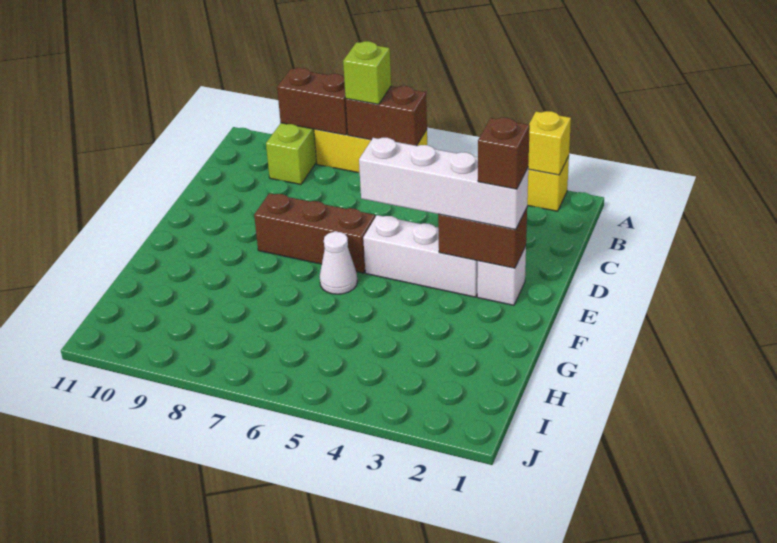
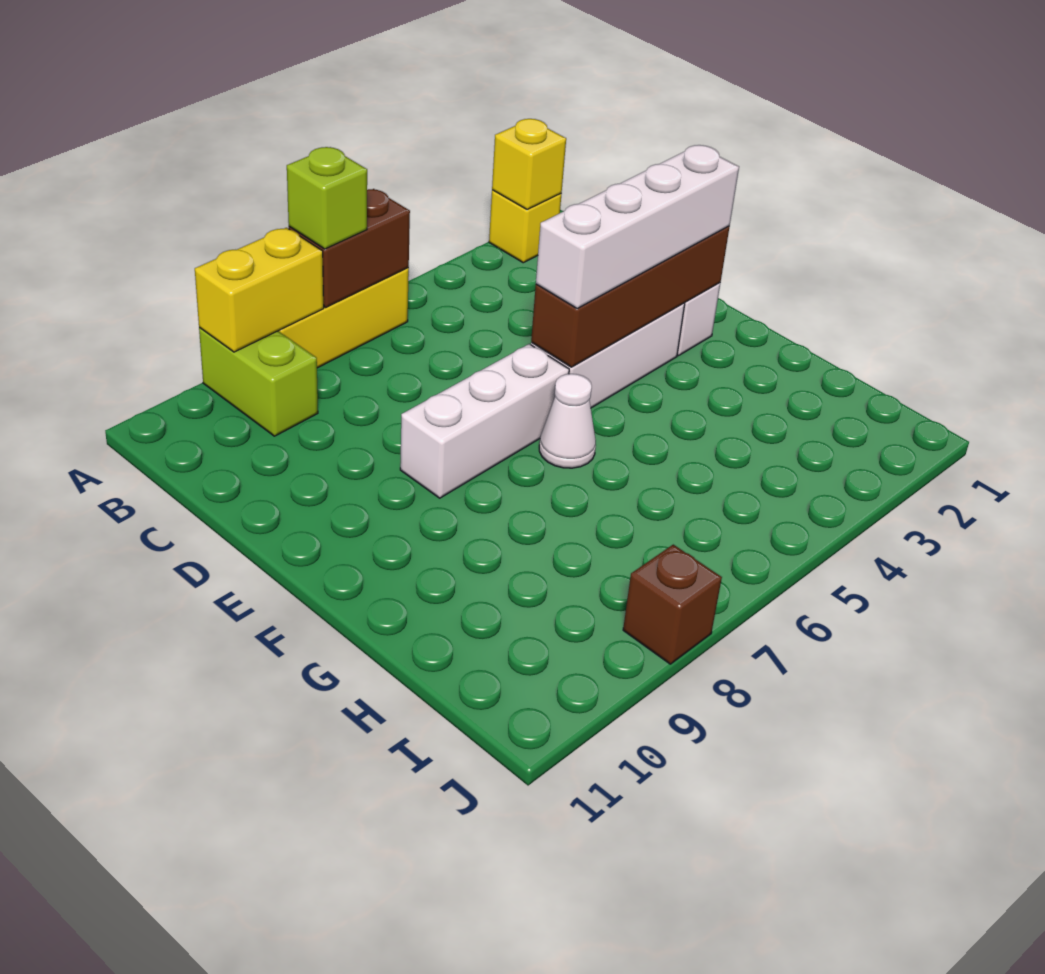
brown brick A8:A9 level 2 -> yellow brick A8:A9 level 2
brown brick E2:E3 level 2 -> brown brick E2:E5 level 2
brown brick E2 level 4 -> brown brick J8 level 1
brown brick E6:E8 level 1 -> white brick E6:E8 level 1

